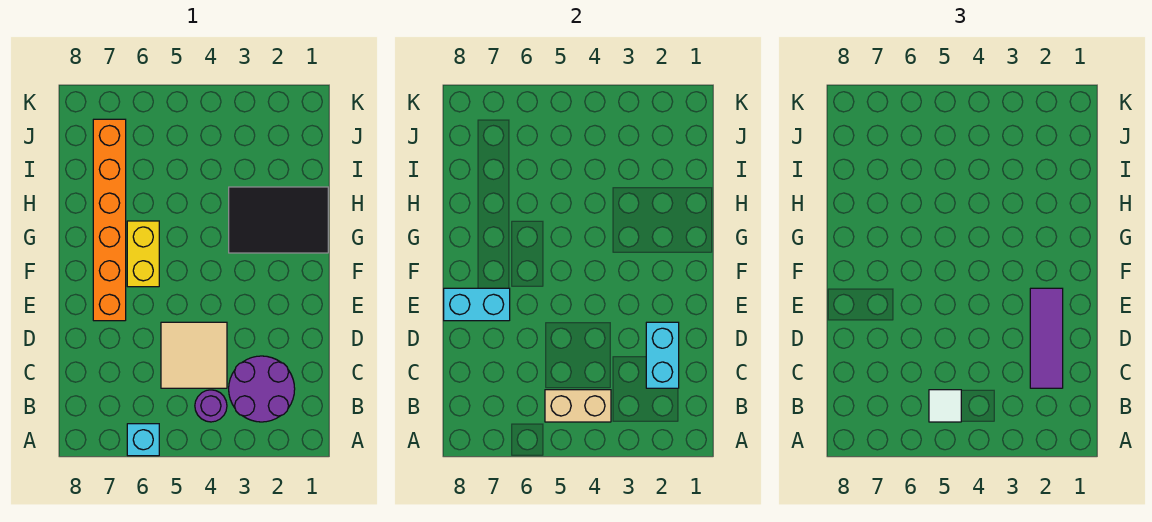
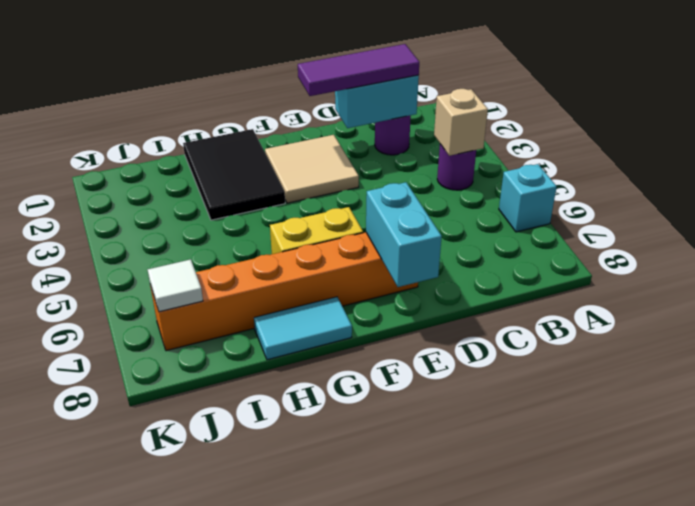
purple round brick B2:C3 level 1 -> purple round brick C2 level 1
tan brick B4:B5 level 2 -> tan brick B4 level 2
white tile B5 level 3 -> white tile J7 level 2
tan tile C4:D5 level 1 -> tan tile E2:F3 level 1
none -> cyan tile G8:H8 level 1

